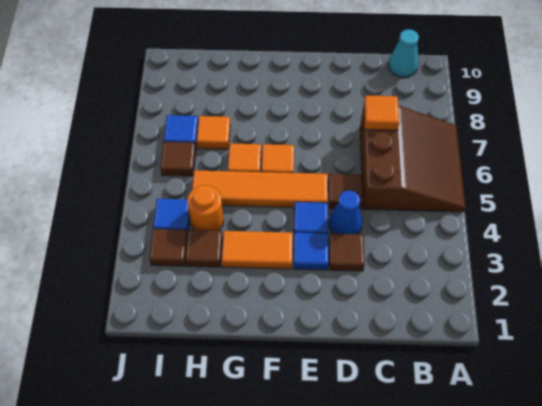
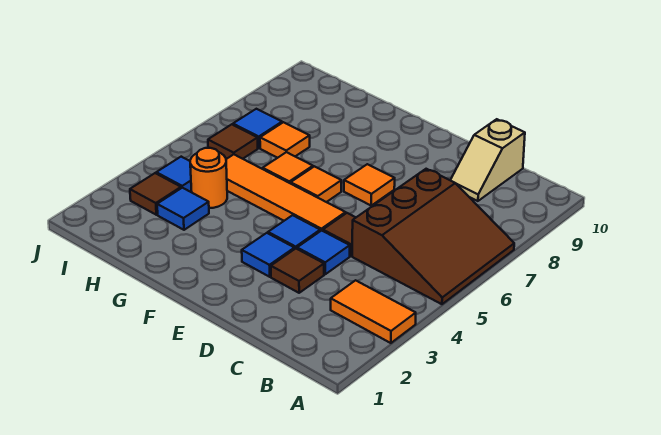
cyan cone B10 level 1 -> none
orange tile C7 level 2 -> orange tile E7 level 1
none -> tan slope C9:C10 level 1 top 10
blue cone D4 level 1 -> blue tile D4 level 1
orange tile F3:G3 level 1 -> orange tile A3:B3 level 1
brown tile H3 level 1 -> blue tile H3 level 1

